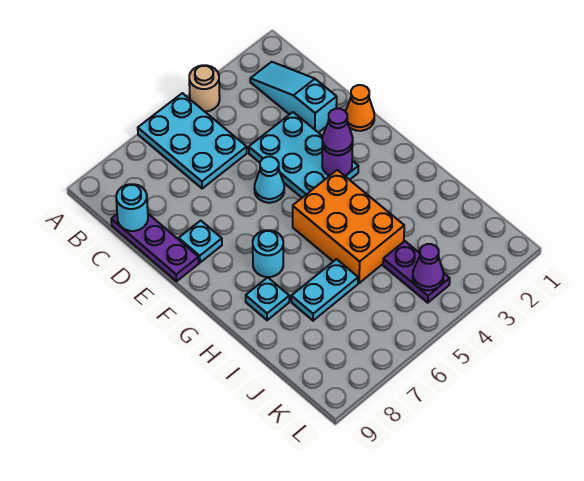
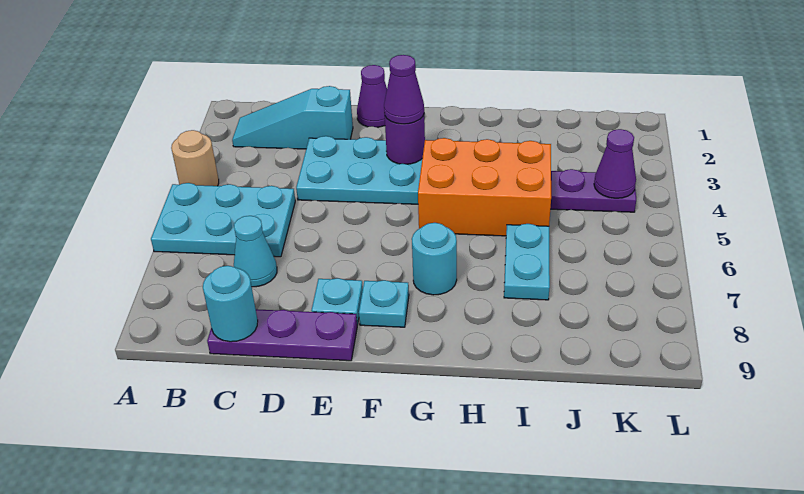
orange cone E1 level 1 -> purple cone E1 level 1
cyan cone E5 level 1 -> cyan cone C7 level 1
cyan plate H8 level 1 -> cyan plate F8 level 1

